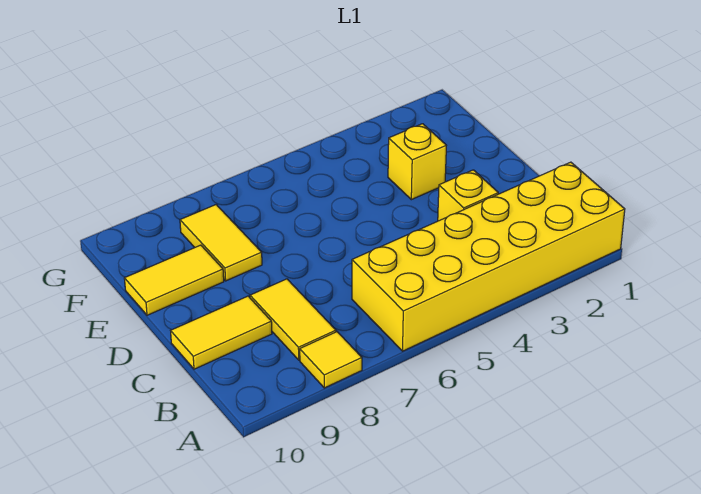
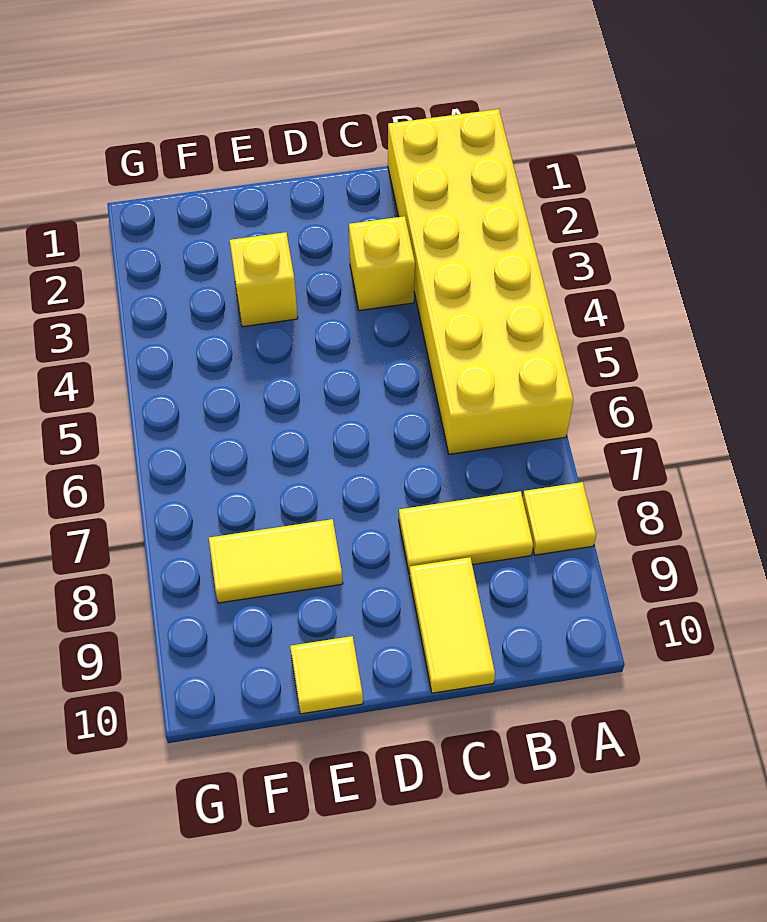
yellow tile E9:E10 level 1 -> yellow tile E10 level 1

